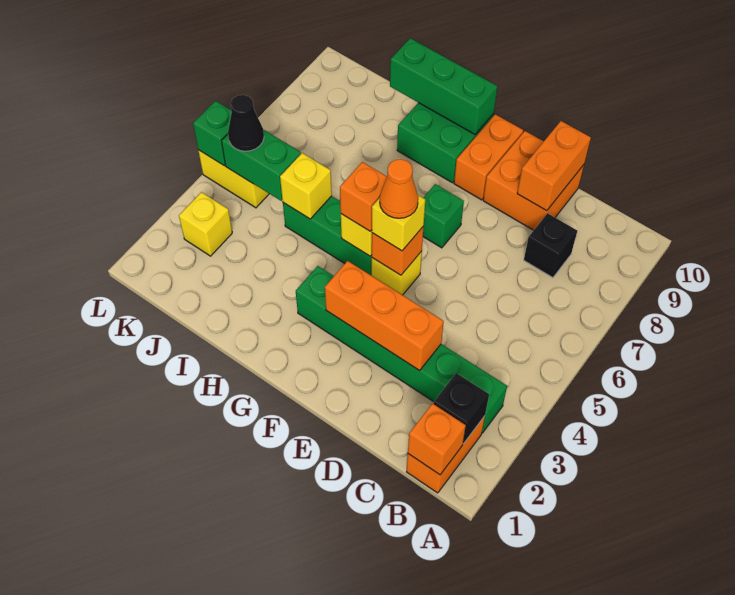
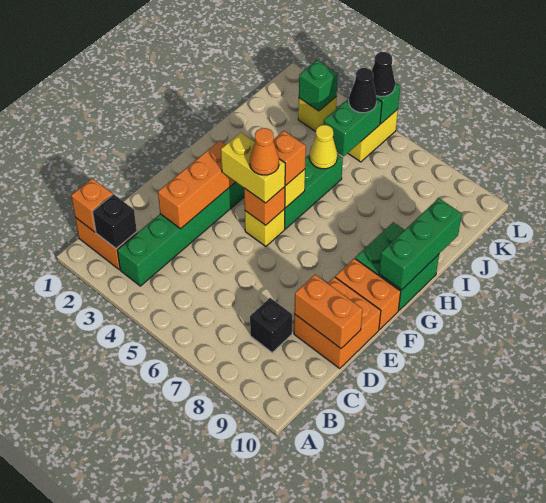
yellow brick F5 level 3 -> yellow brick F4:F5 level 3
green brick F7 level 1 -> green brick K3 level 2
yellow brick I5 level 2 -> yellow cone I5 level 2
none -> black cone L5 level 3

